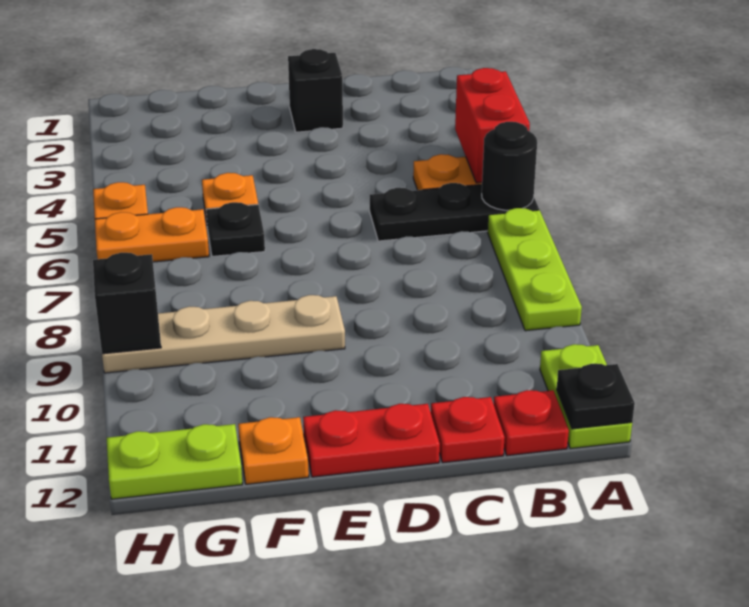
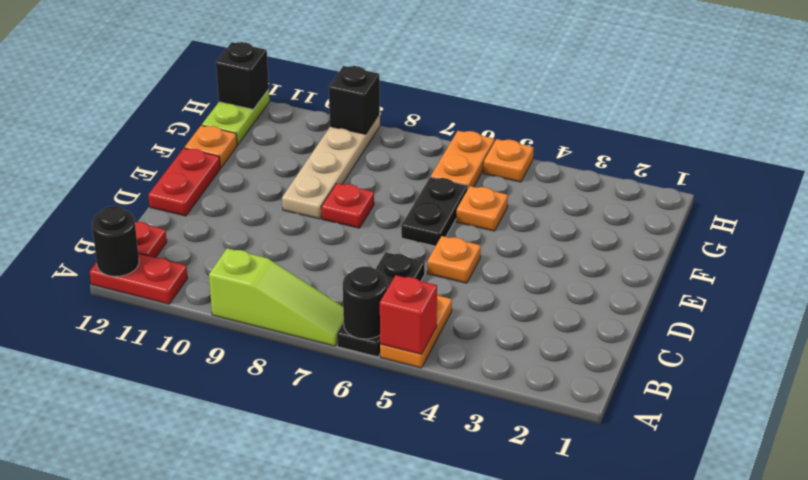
red brick A4:A5 level 2 -> red brick A5 level 2
lime plate A7:A9 level 1 -> lime slope A7:A9 level 1 top 9
lime plate A11:A12 level 1 -> red plate A11:A12 level 1
black plate A12 level 2 -> black round brick A12 level 2
red plate C12 level 1 -> red plate E8 level 1
black brick D2 level 1 -> black brick H12 level 2
none -> orange plate D5 level 1
black plate F6 level 1 -> black plate E6:F6 level 1

